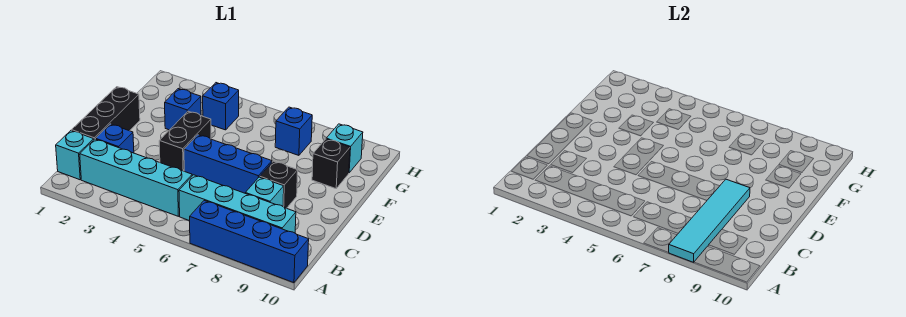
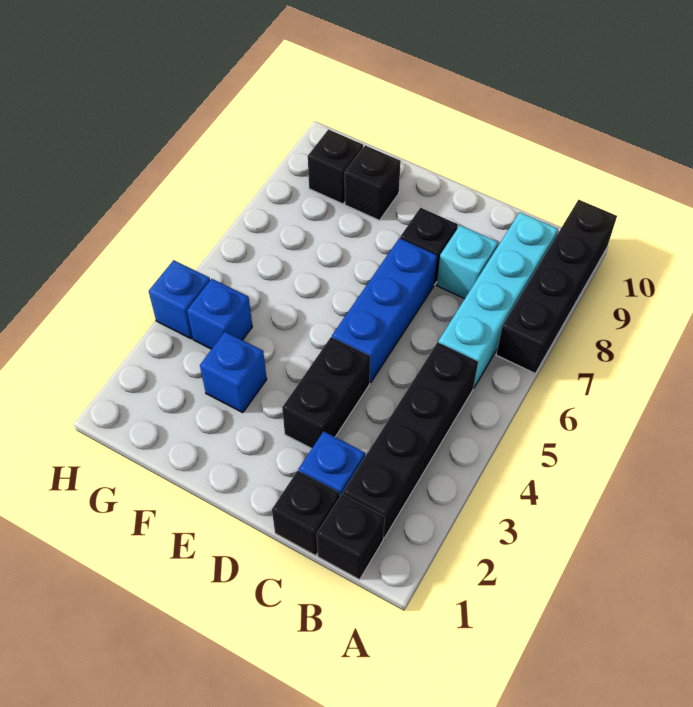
blue brick A7:A10 level 1 -> black brick A7:A10 level 1
cyan tile A8:D8 level 2 -> none
cyan brick B1 level 1 -> black brick B1 level 1
cyan brick B2:B5 level 1 -> black brick B2:B5 level 1
black brick C1:E1 level 1 -> black brick C1 level 1
black brick D4:E4 level 1 -> black brick D3:D4 level 1
blue brick G7 level 1 -> blue brick H4 level 1
cyan brick G9 level 1 -> black brick G9 level 1

